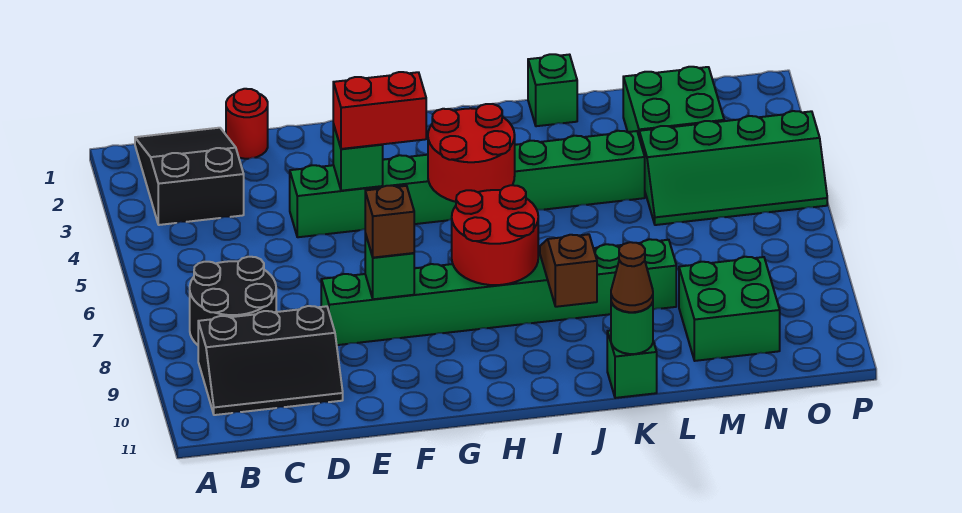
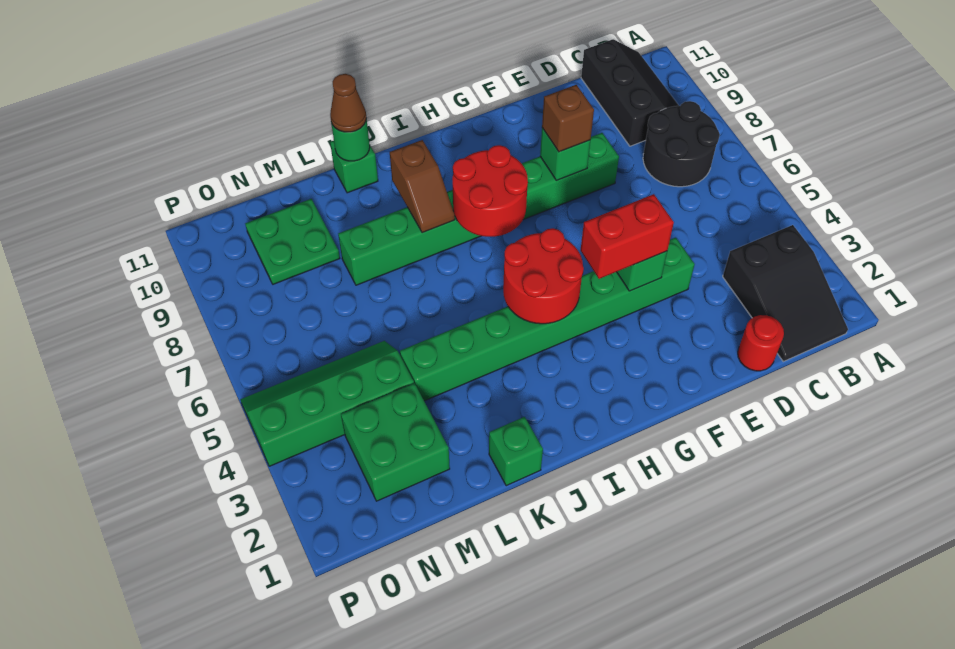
black slope B9:D10 level 1 top 9 -> black slope B9:C11 level 1 top C
green brick M9:N10 level 1 -> green plate M9:N10 level 1

